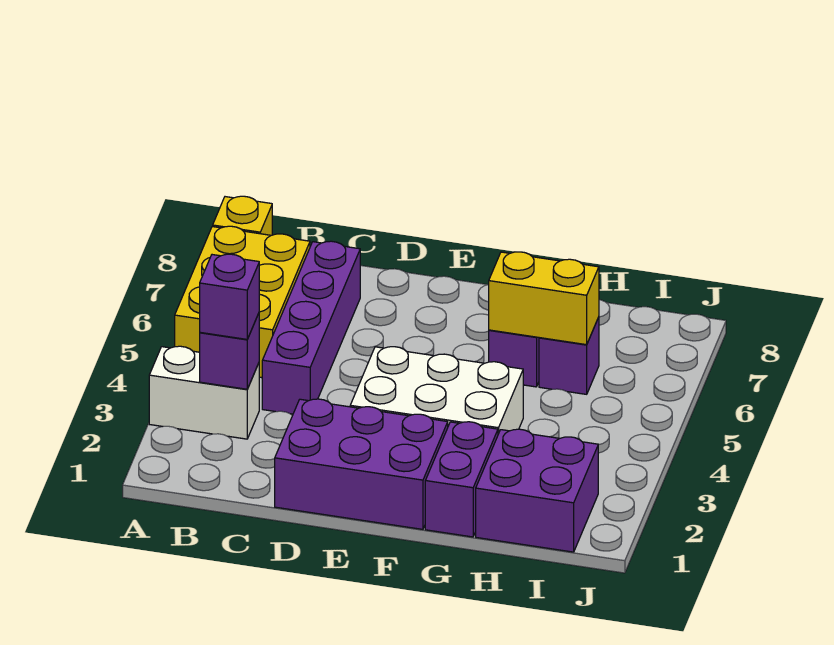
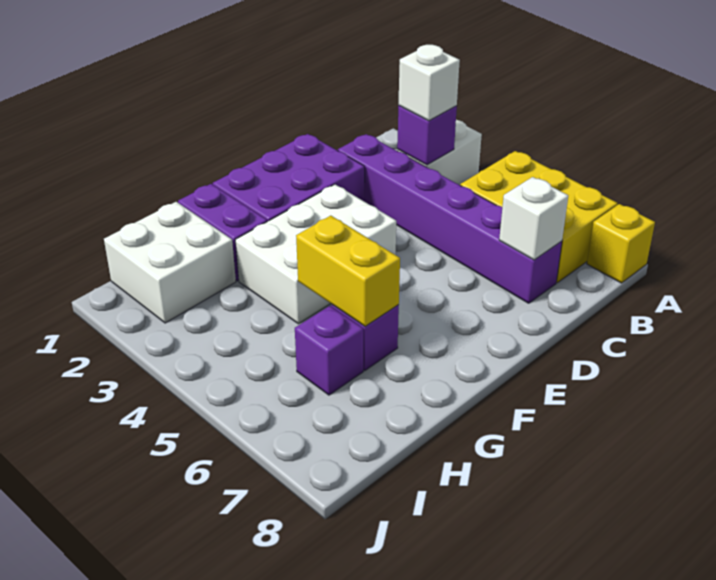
purple brick B3 level 3 -> white brick B3 level 3
purple brick C4:C7 level 1 -> purple brick C2:C7 level 1
none -> white brick C7 level 2
yellow brick G6:H6 level 2 -> yellow brick G5:G6 level 2
purple brick H1:I2 level 1 -> white brick H1:I2 level 1

